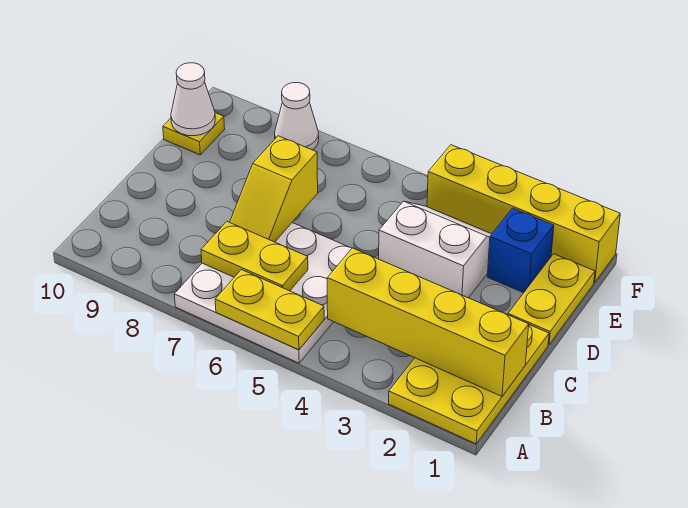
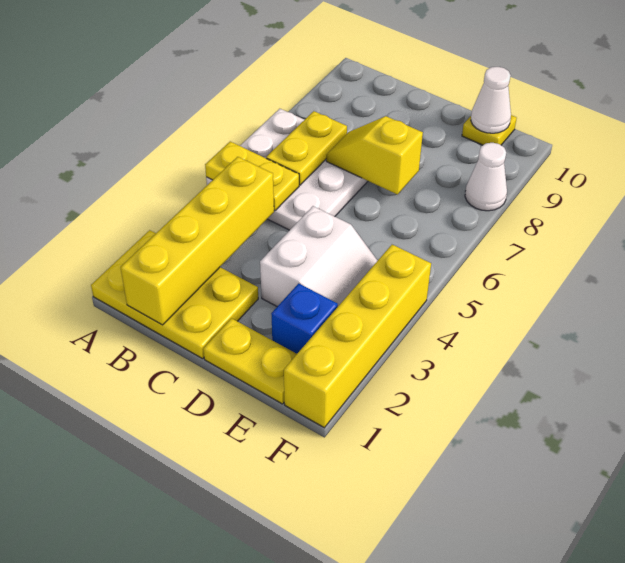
yellow plate A5:A6 level 2 -> yellow plate A5:B5 level 2

